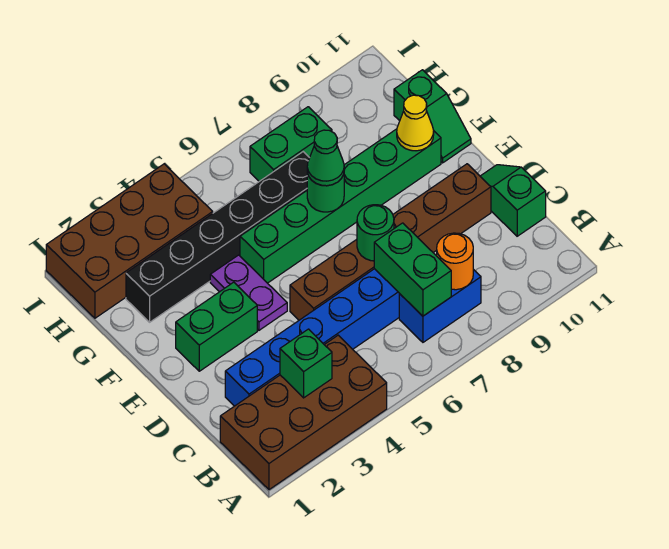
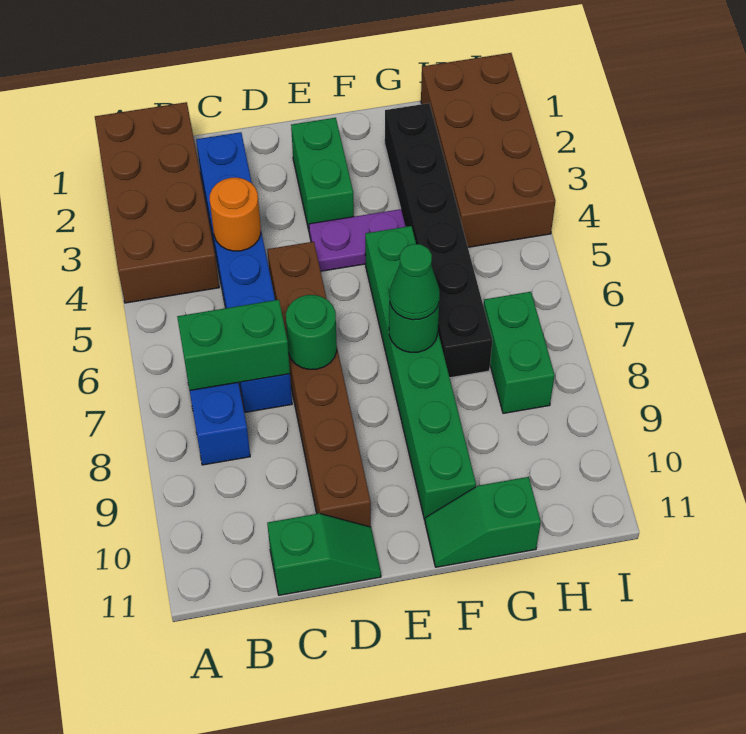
green brick B3 level 2 -> none
orange round brick B8 level 2 -> orange round brick C4 level 2
yellow cone F10 level 2 -> none

